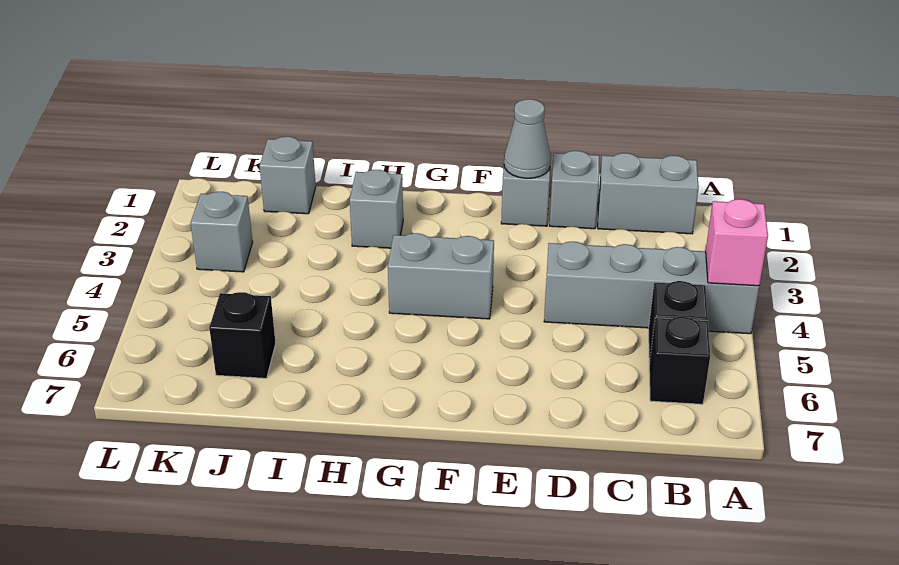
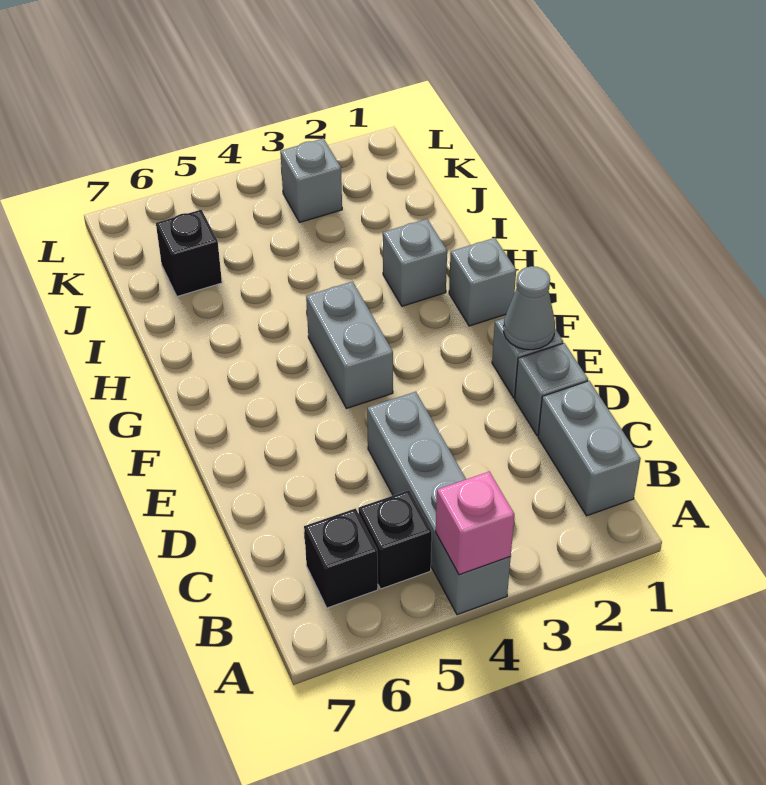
grey brick J1 level 1 -> grey brick G1 level 1

